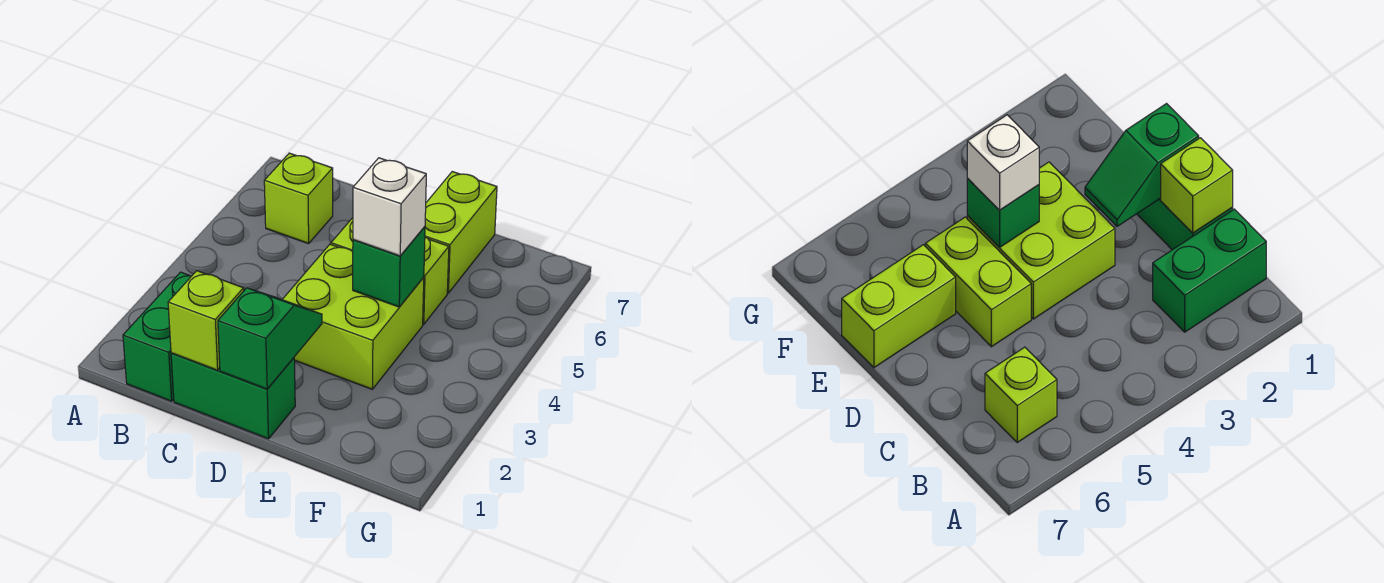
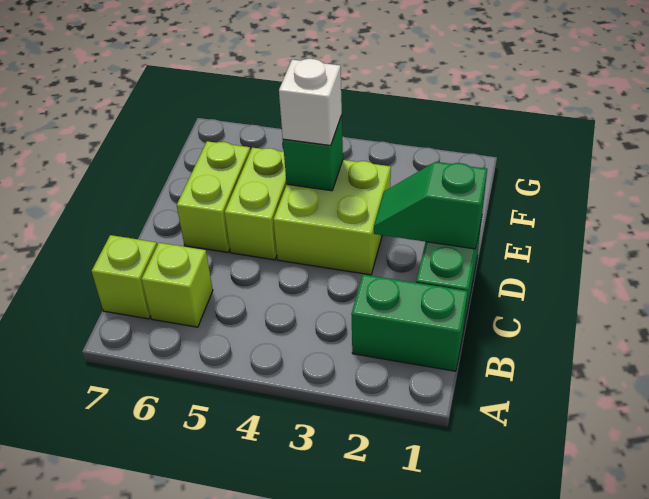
lime brick C1 level 2 -> lime brick B7 level 1
lime brick E6:E7 level 1 -> lime brick D6:E6 level 1

